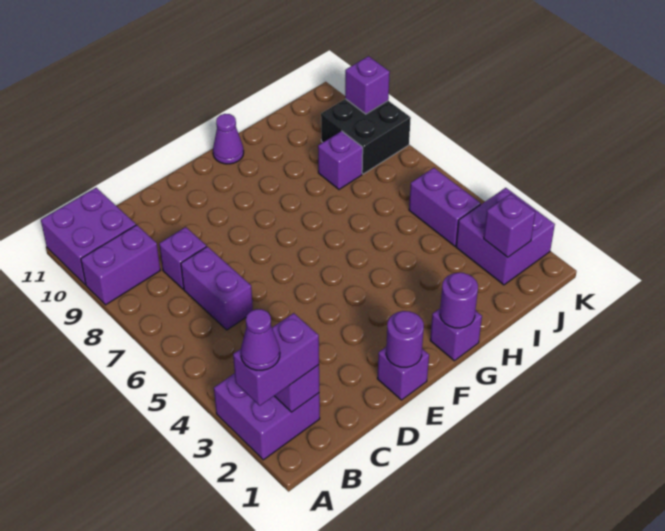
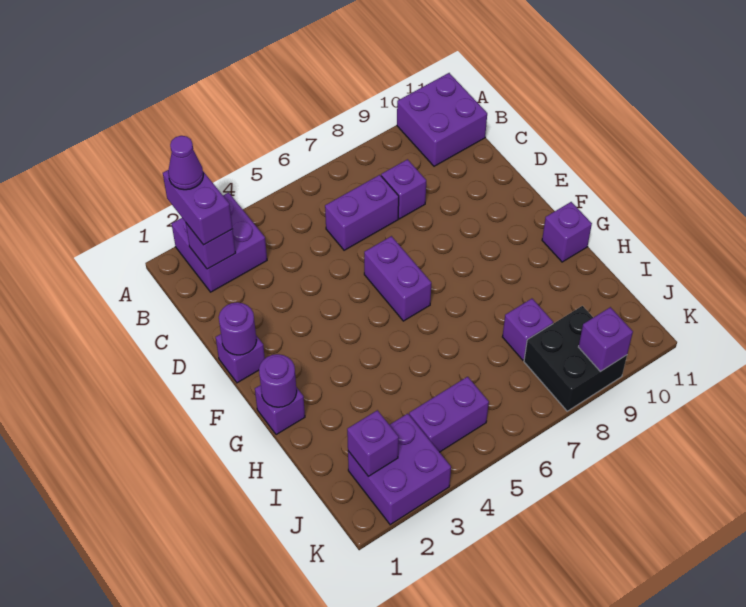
purple brick A9:B9 level 1 -> purple brick E6:F6 level 1
purple cone G11 level 1 -> purple brick G11 level 1

